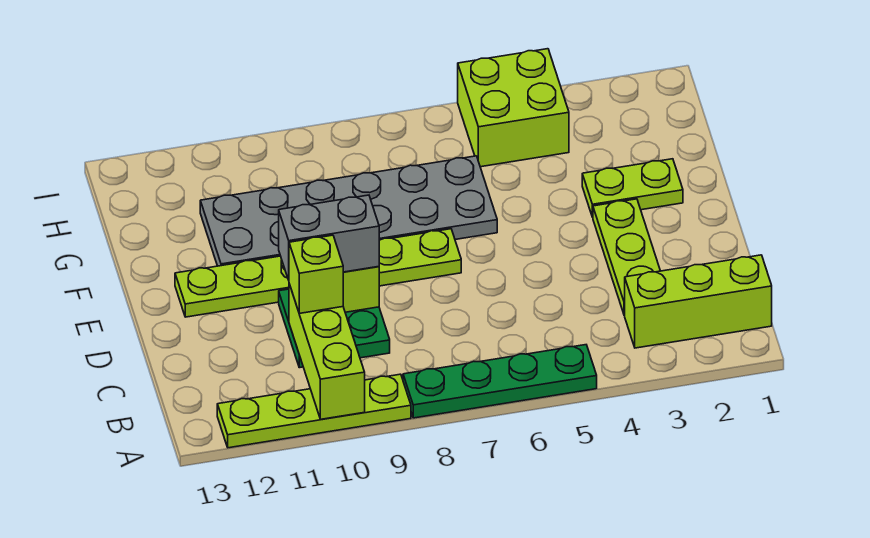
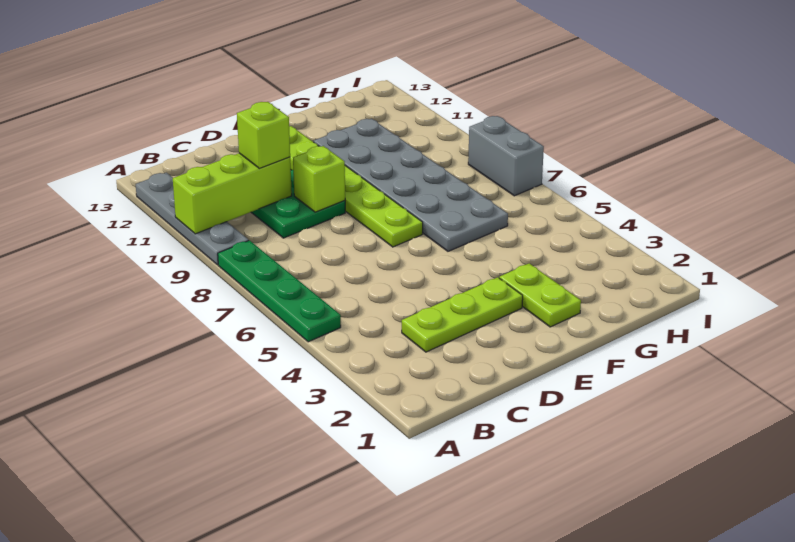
lime plate A9:A12 level 1 -> grey plate A9:A12 level 1
lime brick B1:B3 level 1 -> none
grey brick D9:D10 level 3 -> grey brick I7:I8 level 1
lime brick H4:I5 level 1 -> none

